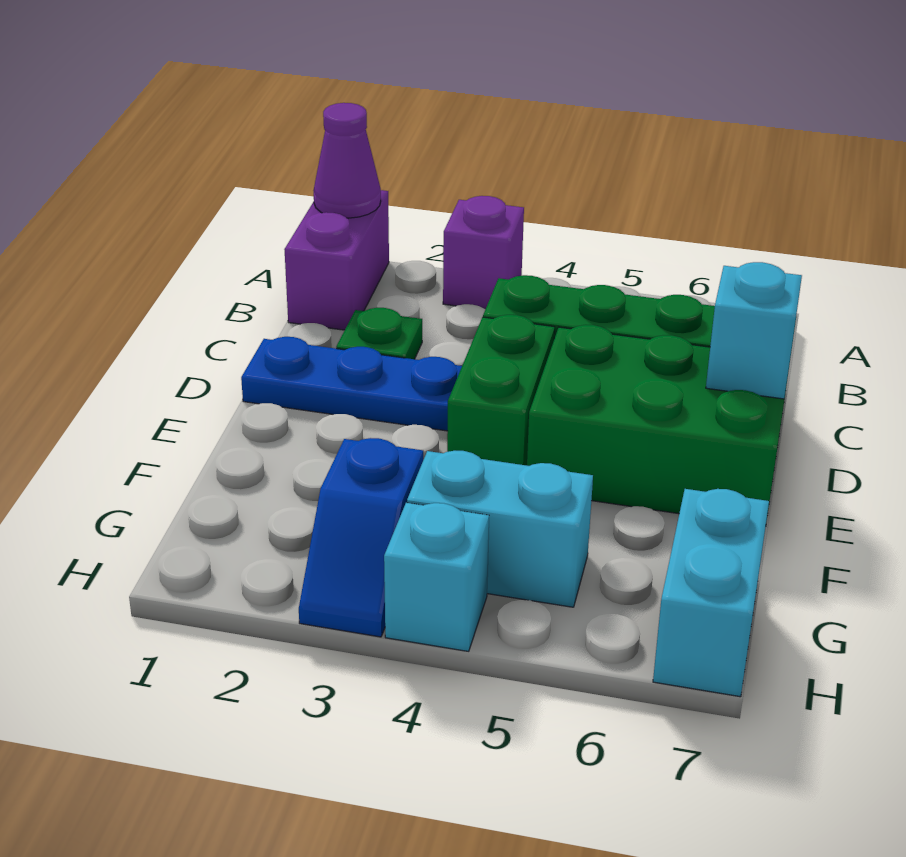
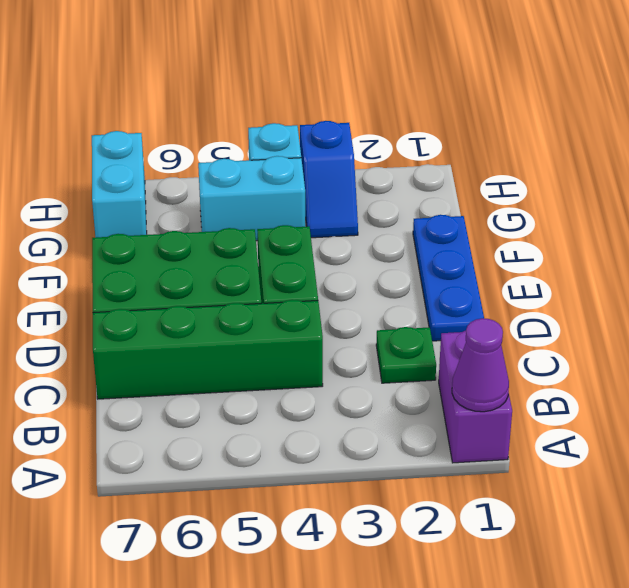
purple brick A3 level 1 -> none
blue plate D1:D3 level 1 -> blue plate D1:F1 level 1
cyan brick D7 level 2 -> none
blue slope G3:H3 level 1 top G -> blue slope G3:H3 level 1 top H

